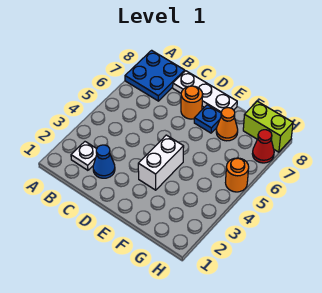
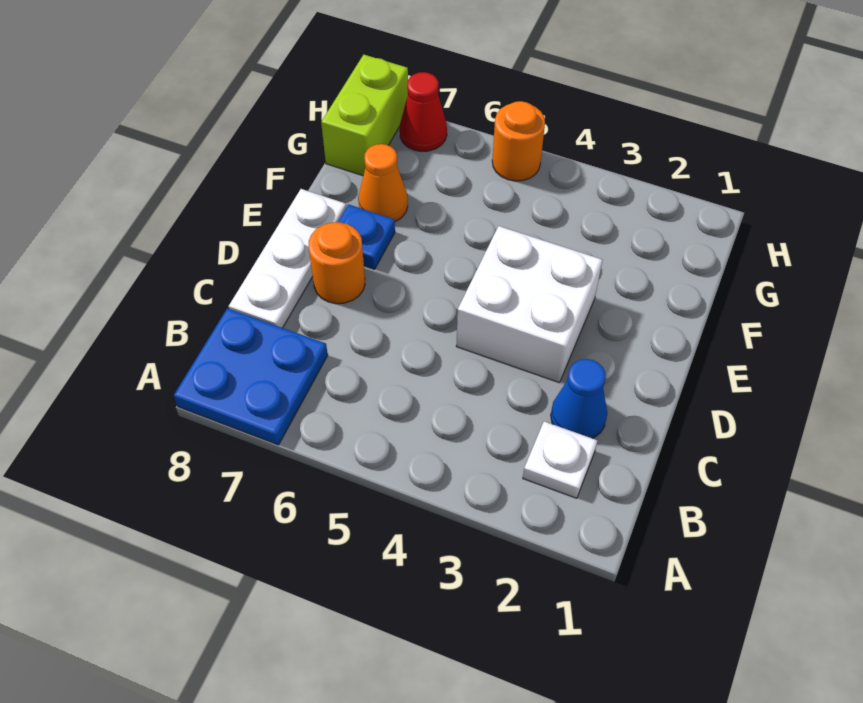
white brick E3:E4 level 1 -> white brick D3:E4 level 1

